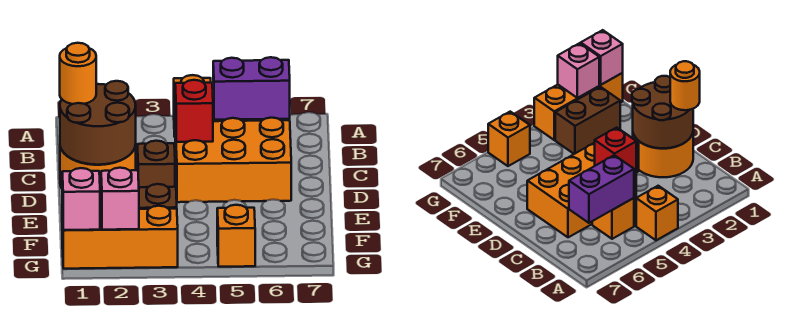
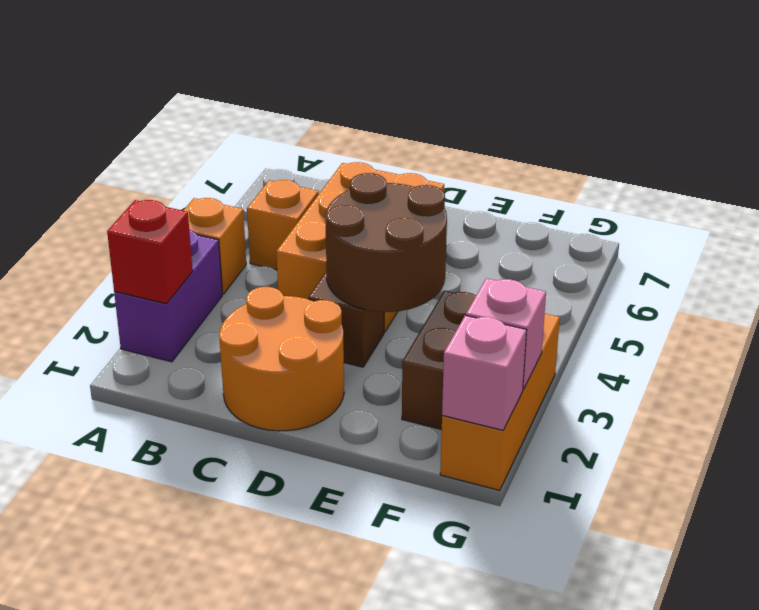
purple brick B5:B6 level 2 -> purple brick A2:A3 level 1
brown round brick C1:D2 level 2 -> brown round brick D3:E4 level 2
orange round brick C1 level 3 -> none
red brick C4 level 2 -> red brick A2 level 2
orange brick G5 level 1 -> none

